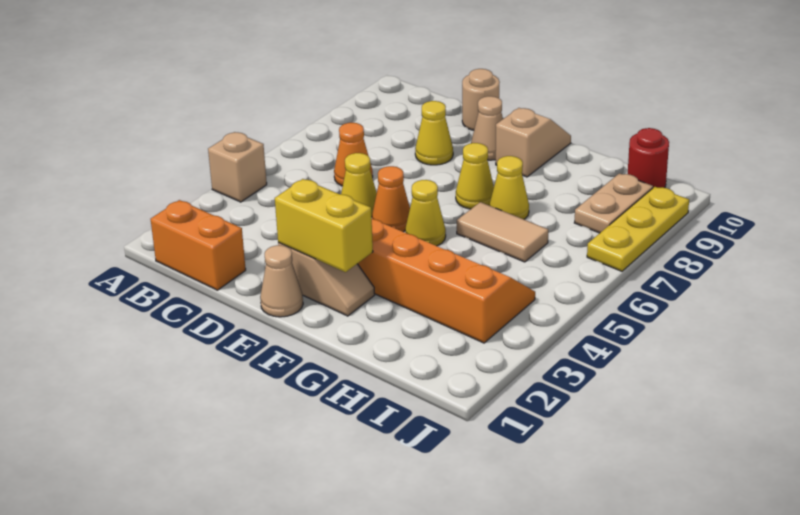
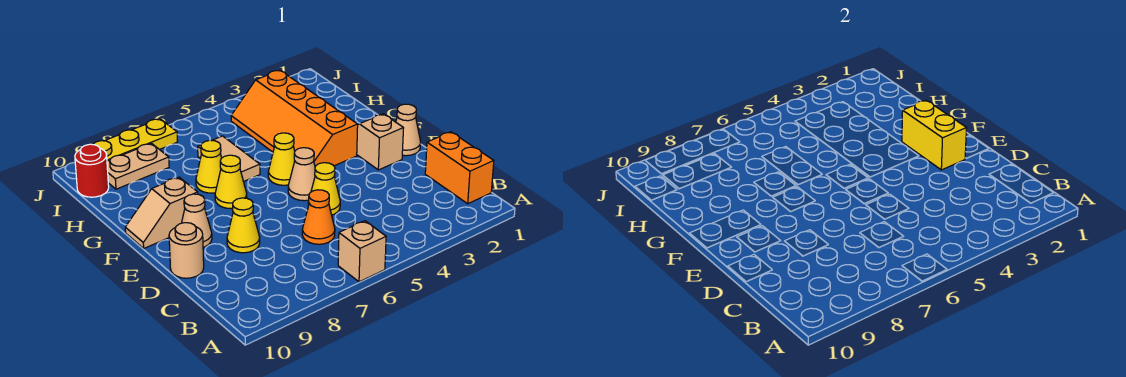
tan brick A4 level 1 -> tan brick A6 level 1
orange cone E5 level 1 -> tan cone E5 level 1

